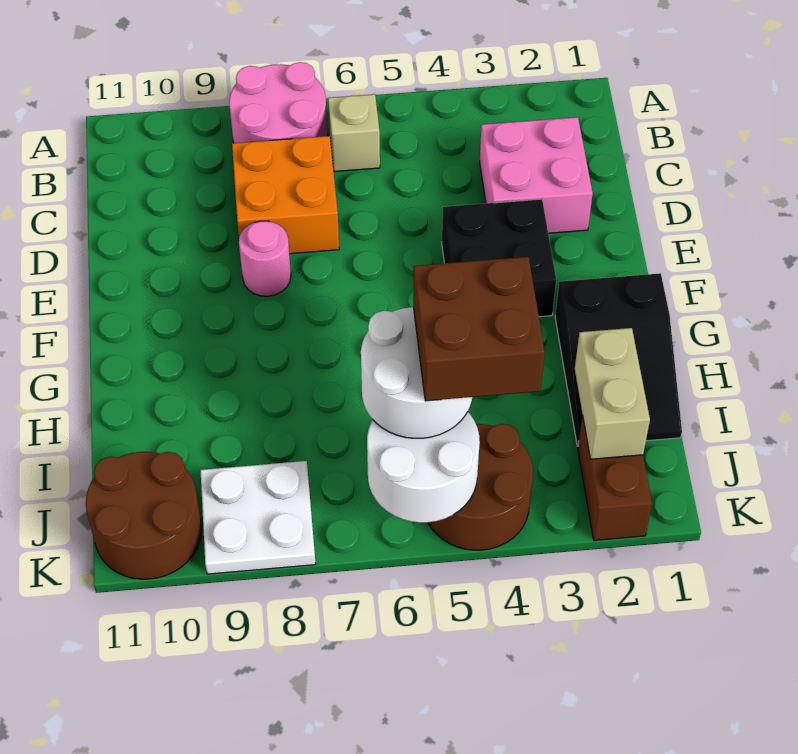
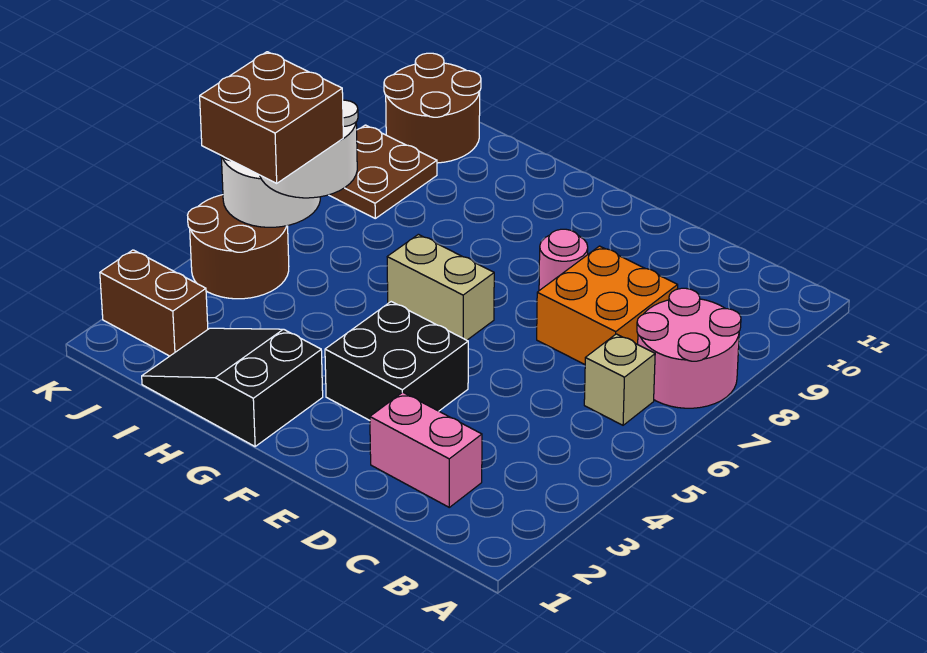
pink brick C2:D3 level 1 -> pink brick C2:D2 level 1
tan brick I2:J2 level 2 -> tan brick F6:G6 level 1
white plate J8:K9 level 1 -> brown plate J8:K9 level 1

